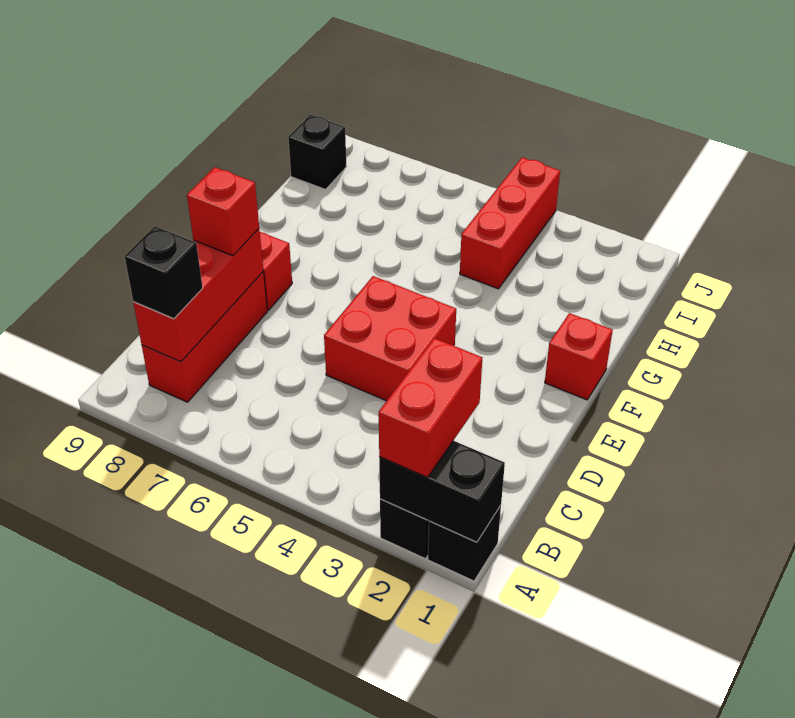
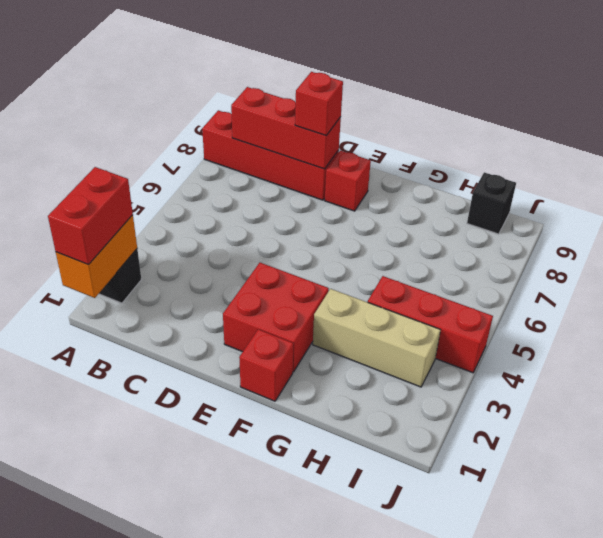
black brick A1 level 1 -> none
black brick A1:A2 level 2 -> orange brick A1:A2 level 2
red brick A2:B2 level 3 -> red brick A1:A2 level 3
red brick B8:D8 level 1 -> red brick A8:D8 level 1
black brick B8 level 3 -> none
red brick D4:E5 level 1 -> red brick E2:F3 level 1
none -> tan brick G3:I3 level 1

